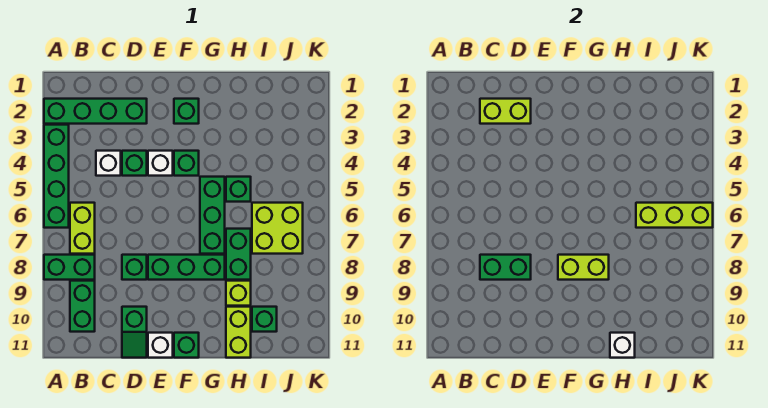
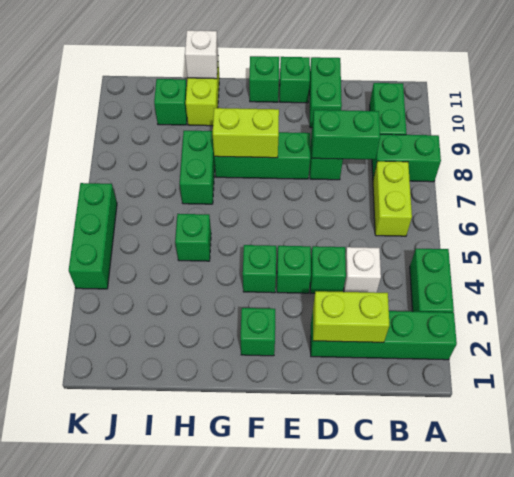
green brick A3:A6 level 1 -> green brick A3:A4 level 1
green slope D10:D11 level 1 top 10 -> green brick D10:D11 level 1
white brick E4 level 1 -> green brick E4 level 1
white brick E11 level 1 -> green brick E11 level 1
green brick G5:G7 level 1 -> green brick K4:K6 level 1
lime brick H9 level 1 -> none
lime brick I6:J7 level 1 -> none
lime brick I6:K6 level 2 -> none

